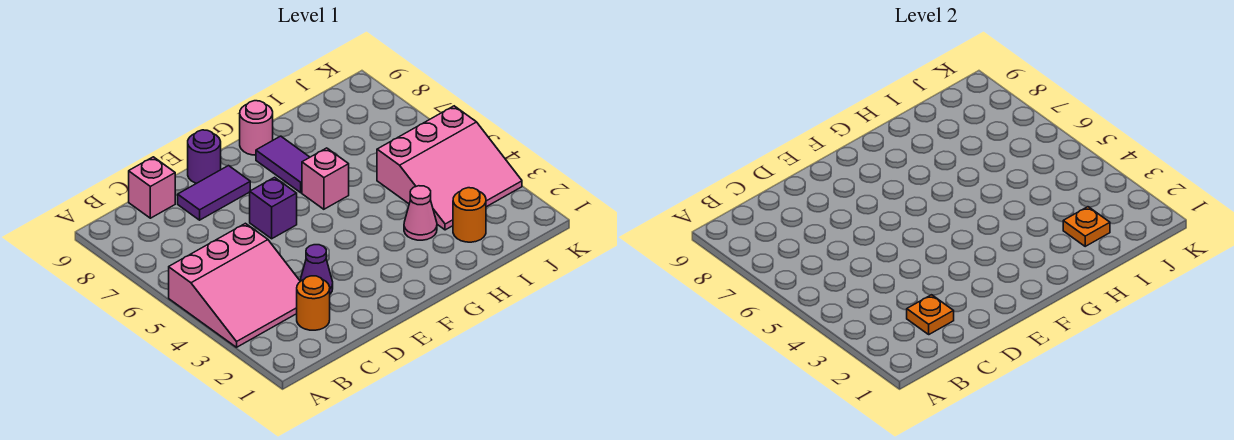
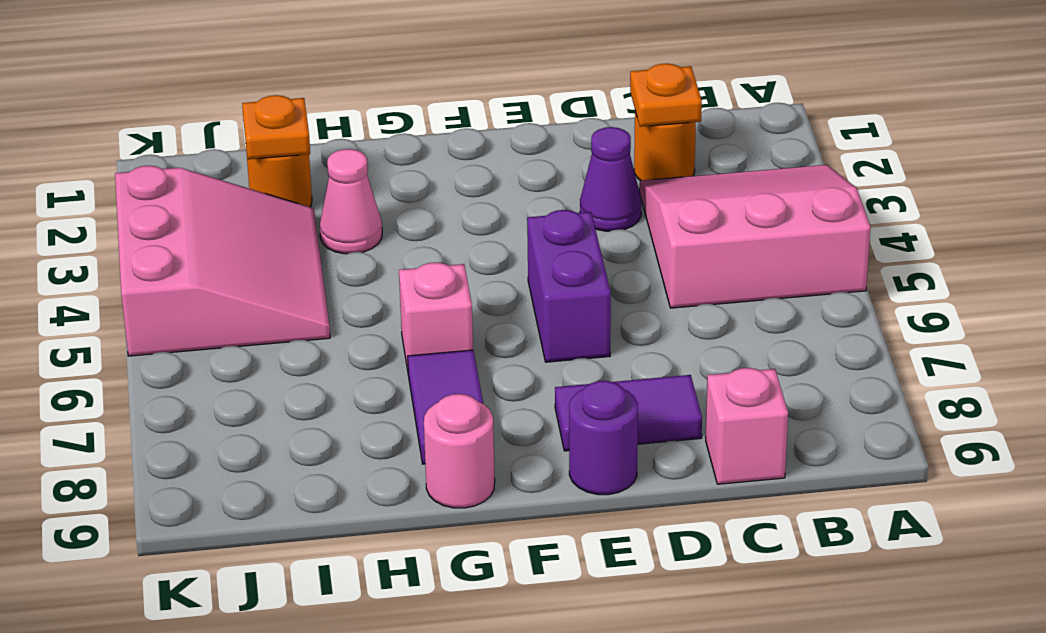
purple brick E6 level 1 -> purple brick E5:E6 level 1
pink slope I3:K5 level 1 top 5 -> pink slope I3:K5 level 1 top K

